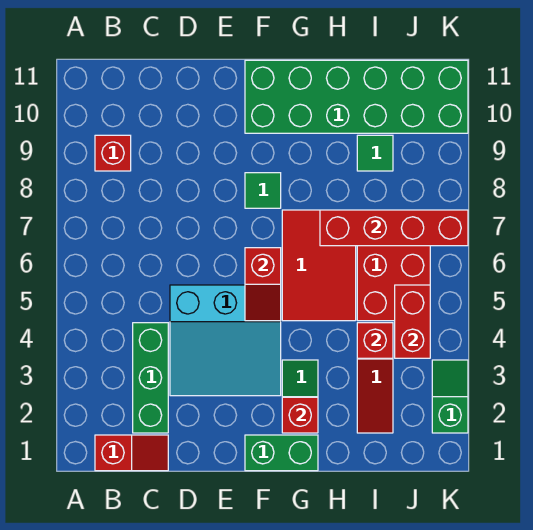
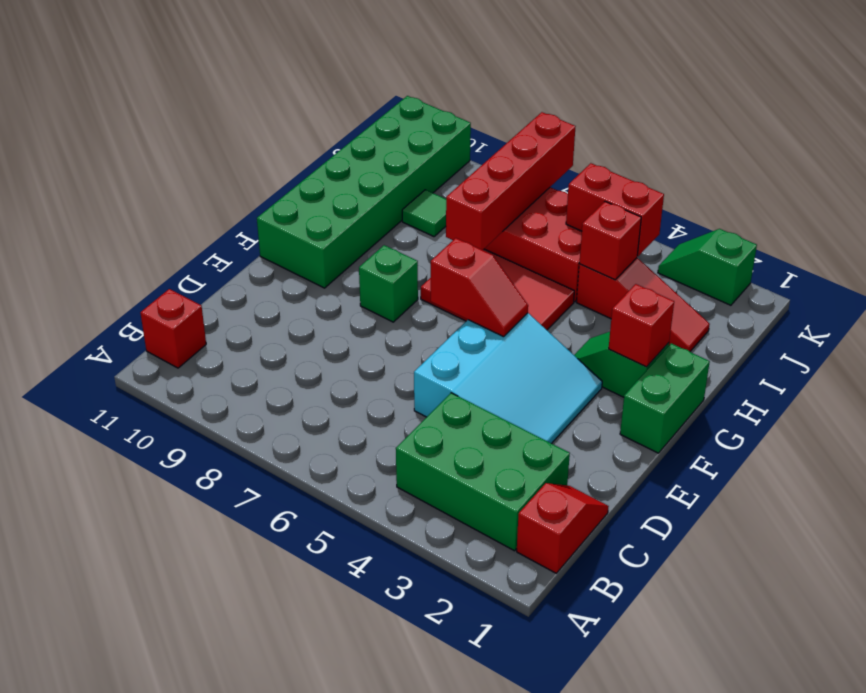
red brick B9 level 1 -> red brick B11 level 1
green brick C2:C4 level 1 -> green brick B2:C4 level 1
green tile F8 level 1 -> green brick F8 level 1

